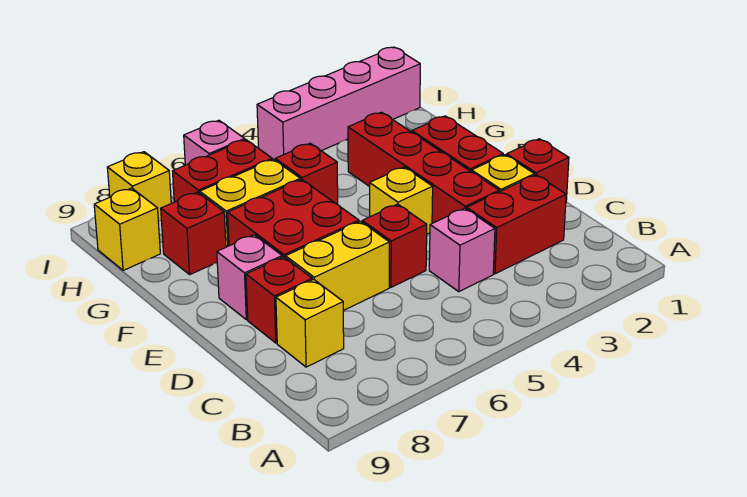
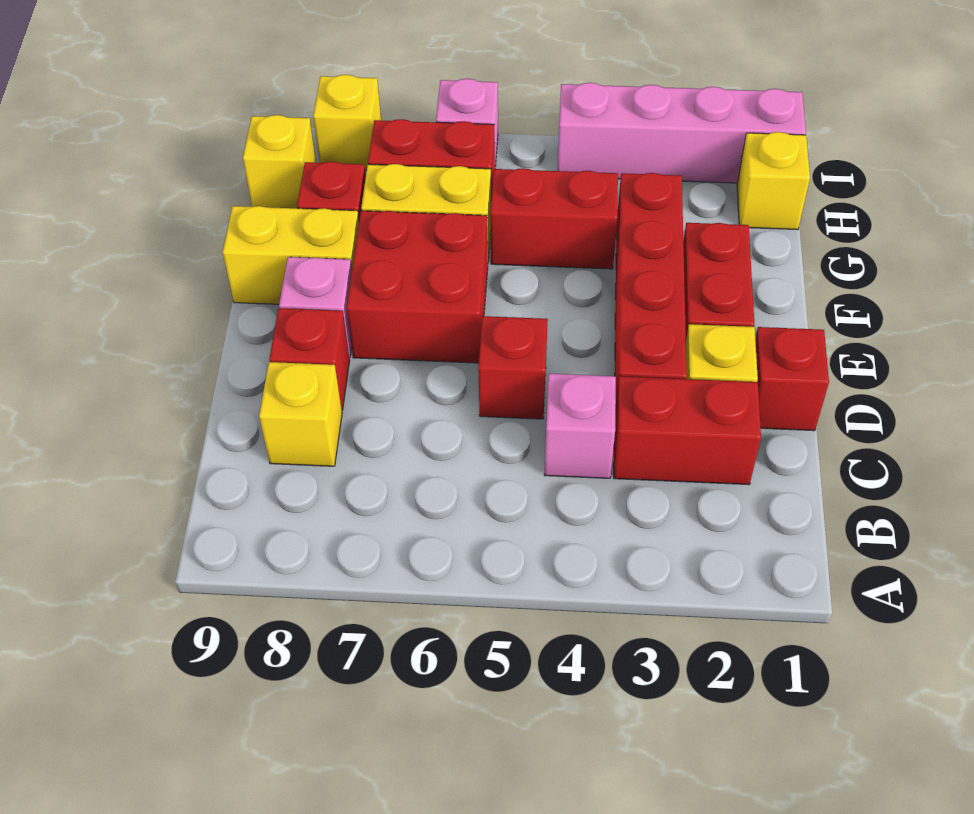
yellow brick D6:D7 level 1 -> yellow brick F8:F9 level 1
yellow brick E4 level 1 -> yellow brick H1 level 1
red brick G5 level 1 -> red brick G4:G5 level 1

